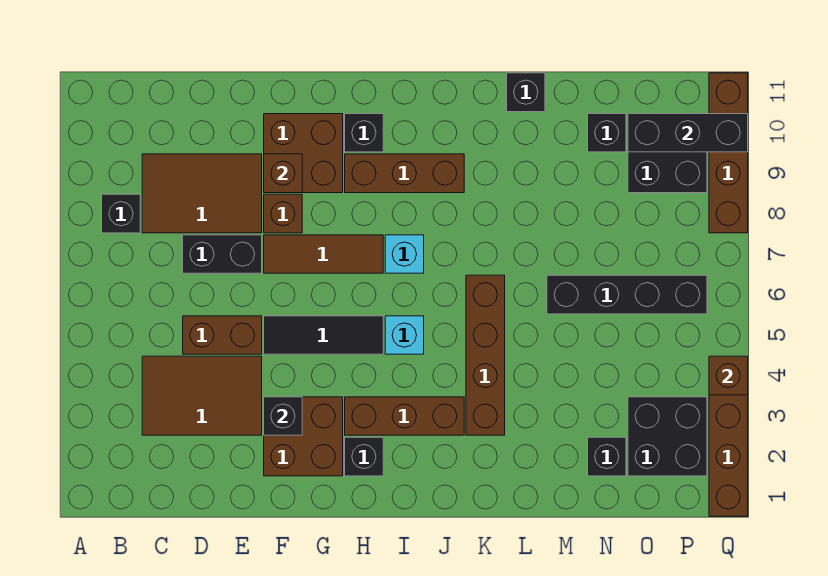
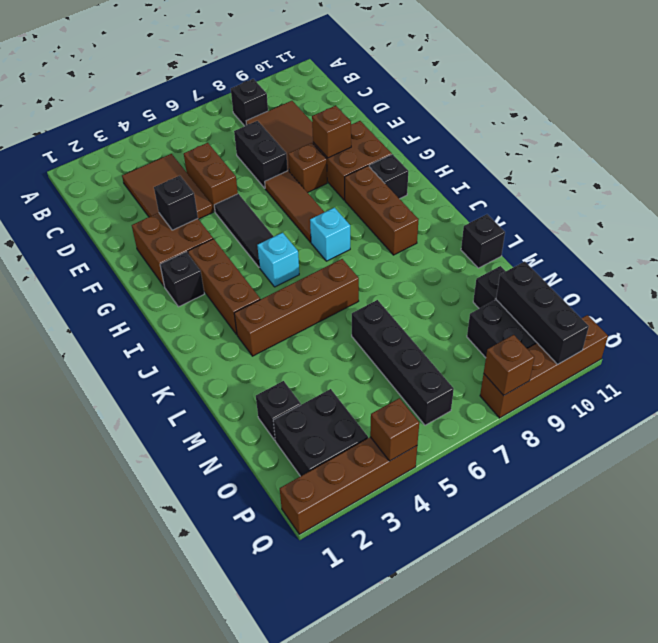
none -> brown brick Q8 level 2

